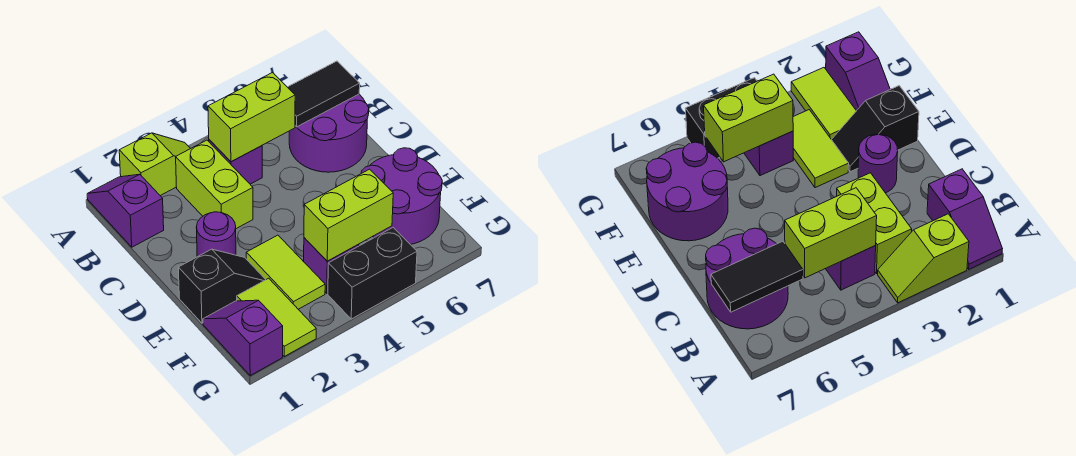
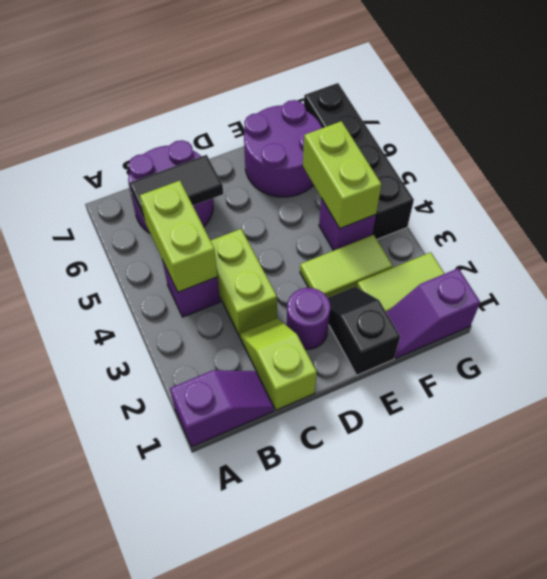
purple slope A1:B1 level 1 top B -> purple slope A1:B1 level 1 top A
lime slope A2:A3 level 1 top 2 -> lime slope C1:C2 level 1 top 1
lime brick B3:C3 level 1 -> lime brick C3:C4 level 1
black tile B6:B7 level 2 -> black tile B6:C6 level 2
black brick G4:G5 level 1 -> black brick G4:G7 level 1

